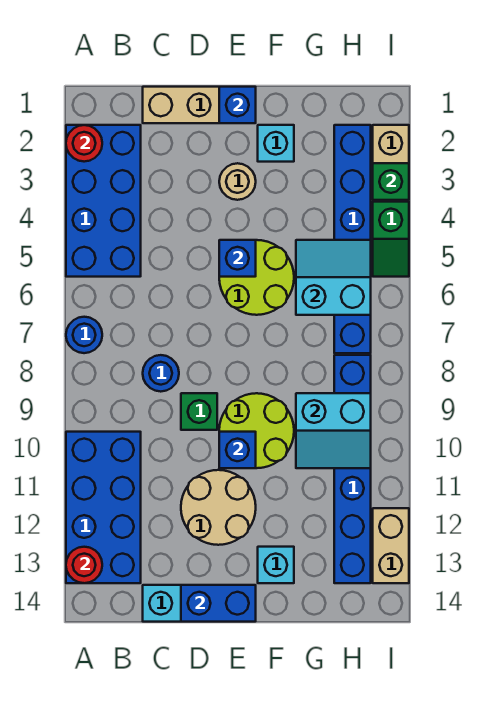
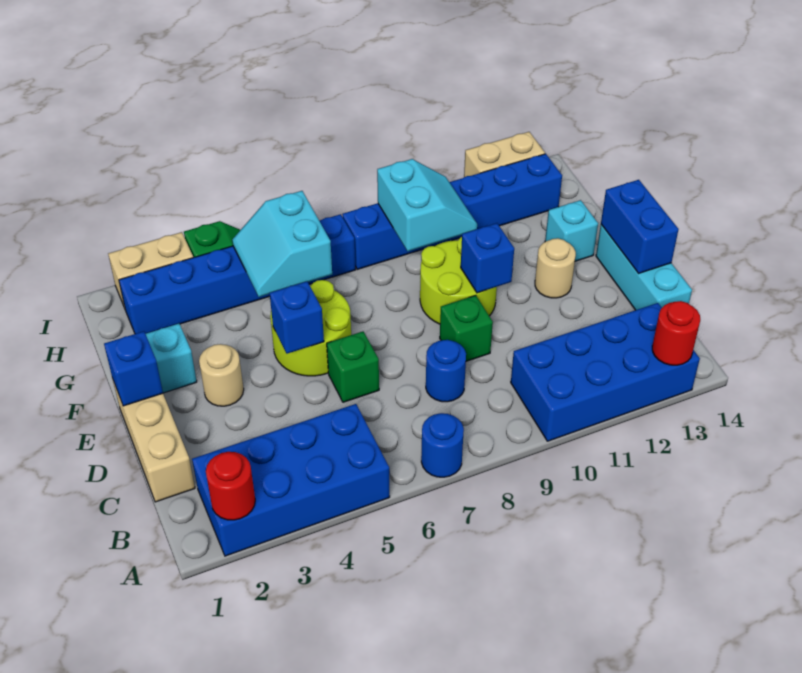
tan round brick D11:E12 level 1 -> tan round brick E12 level 1
green brick I3 level 2 -> green brick D6 level 1

